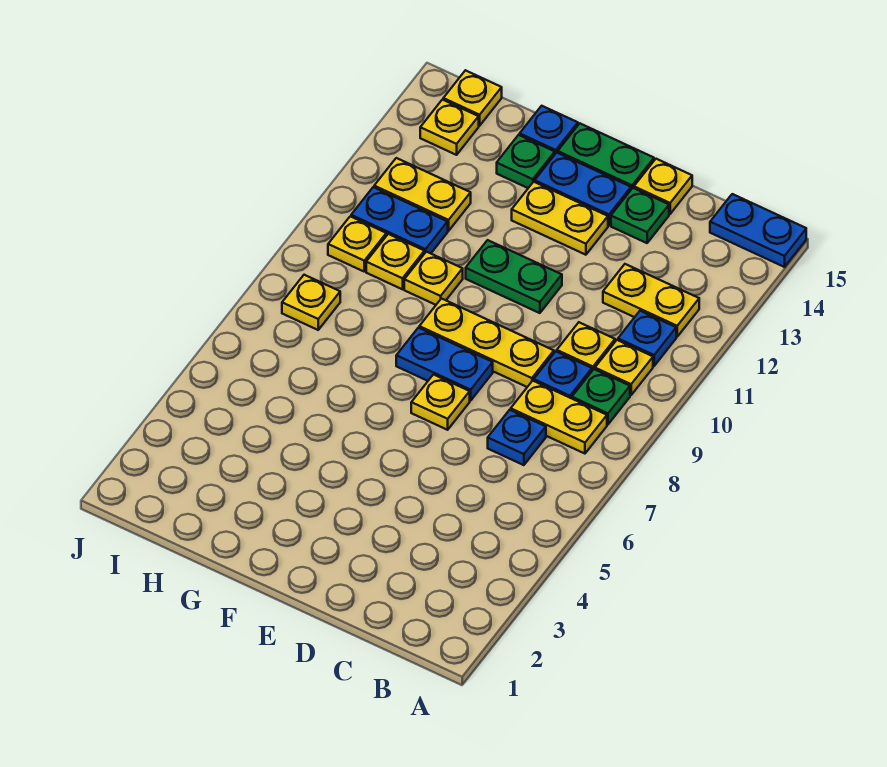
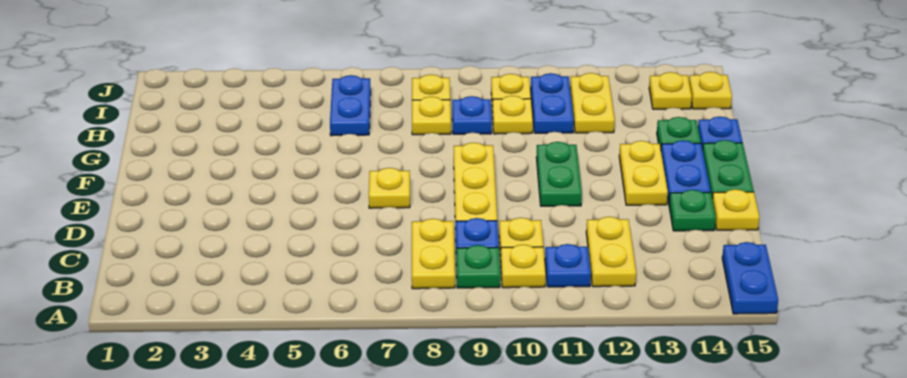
blue plate C7 level 1 -> blue plate H9 level 1
blue plate E8:F8 level 1 -> blue plate H6:I6 level 1
yellow plate G10 level 1 -> yellow plate H8 level 1

